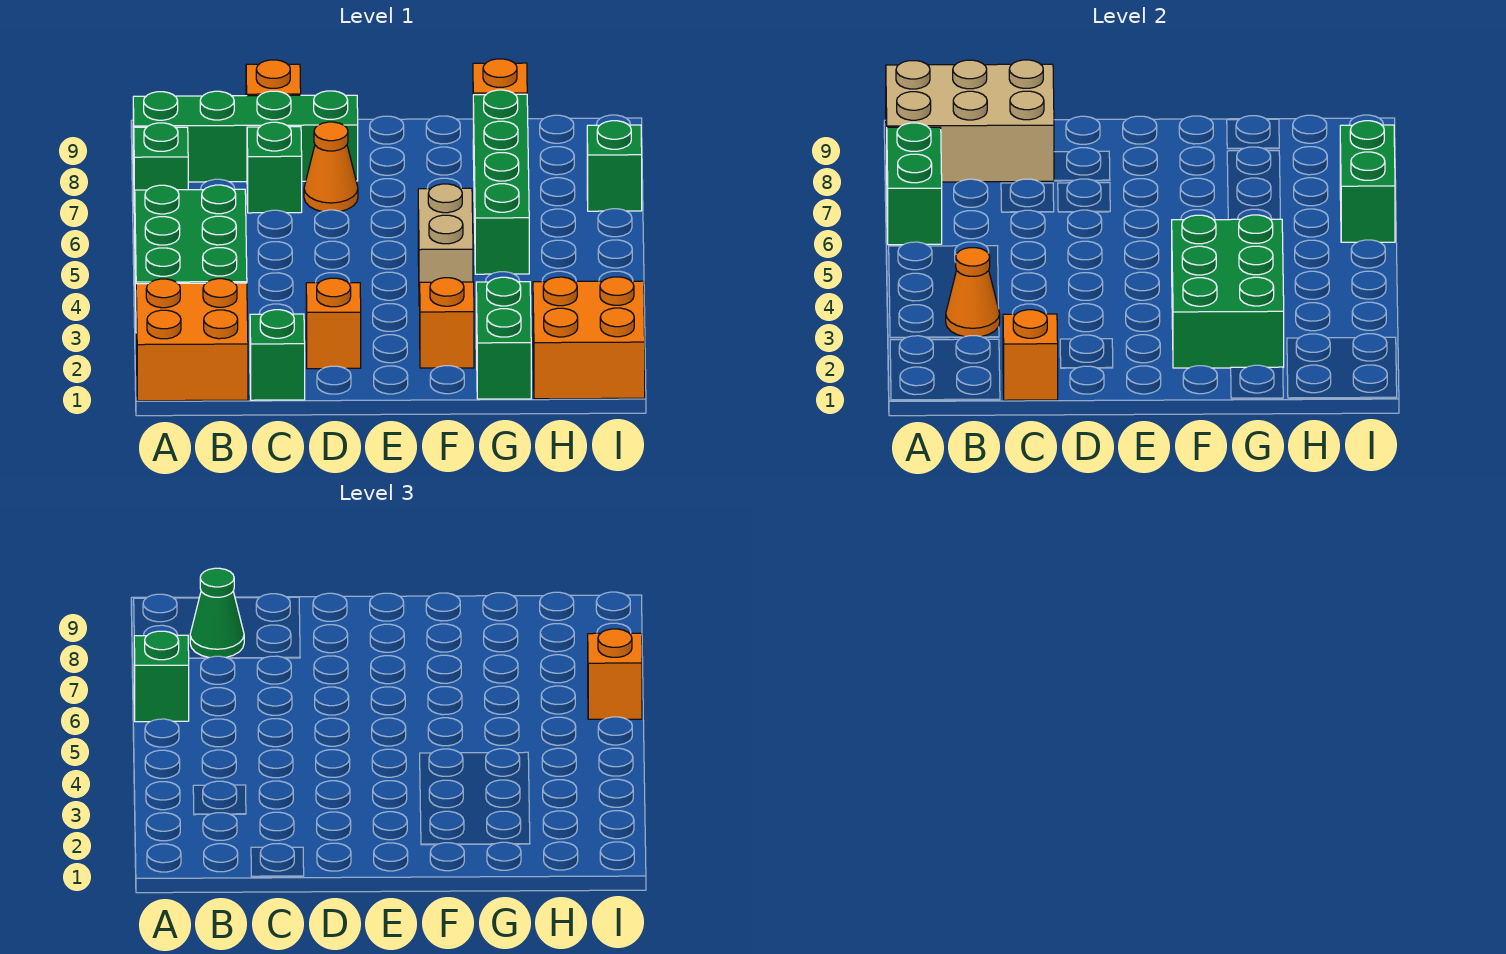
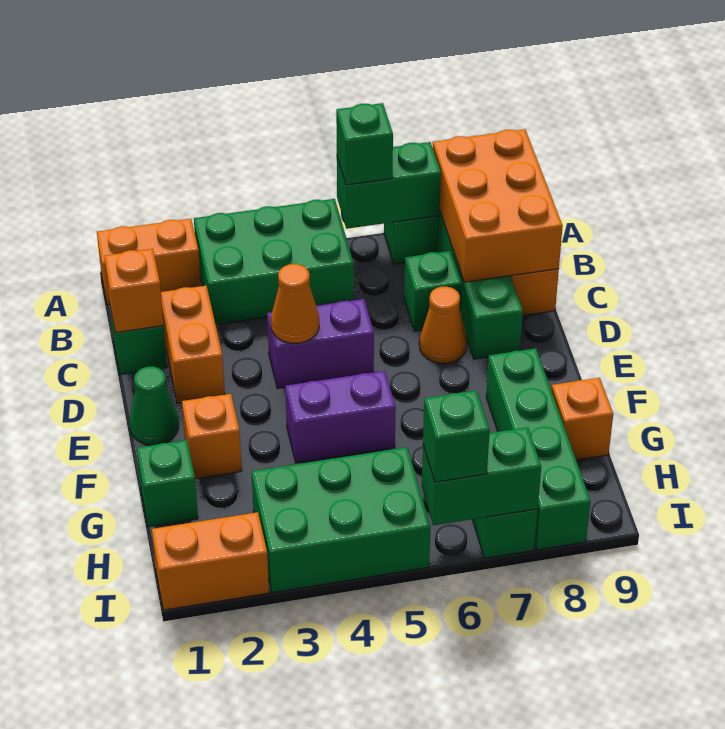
orange brick A1:B2 level 1 -> orange brick A1:A2 level 1
tan brick A8:C9 level 2 -> orange brick A8:C9 level 2
orange cone B3 level 2 -> orange cone D4 level 2
green cone B8 level 3 -> green cone E1 level 1
orange brick D2 level 1 -> orange brick C2:D2 level 1
none -> purple brick D4:D5 level 1
green brick F2:G4 level 2 -> green brick H3:I5 level 1
tan brick F4:F5 level 1 -> purple brick F4:F5 level 1
green brick G1:G2 level 1 -> green brick G1 level 1
green brick G5:G8 level 1 -> green brick F8:I8 level 1
orange brick H1:I2 level 1 -> orange brick I1:I2 level 1
orange brick I6 level 3 -> green brick I6 level 3

